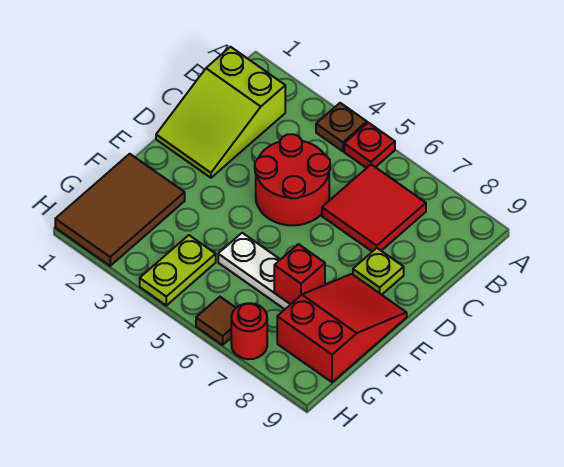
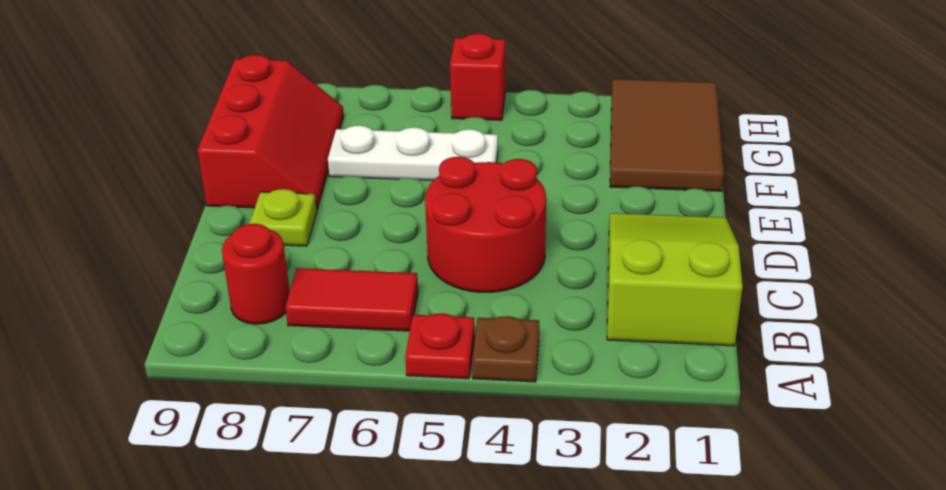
red tile B6:C7 level 1 -> red tile B6:B7 level 1
red slope E8:G9 level 1 top G -> red slope E8:G9 level 1 top 9
red brick F7 level 2 -> red brick H5 level 1
lime plate G4:H4 level 1 -> none
brown tile H6 level 1 -> none
red round brick H7 level 1 -> red round brick B8 level 1

